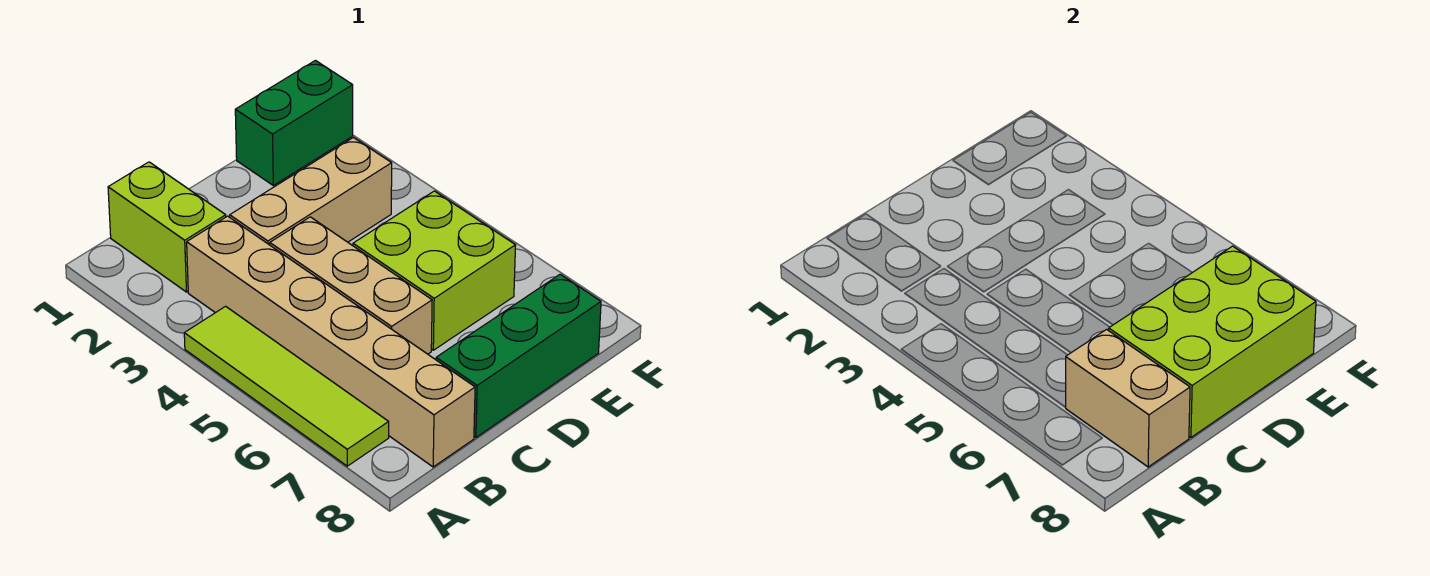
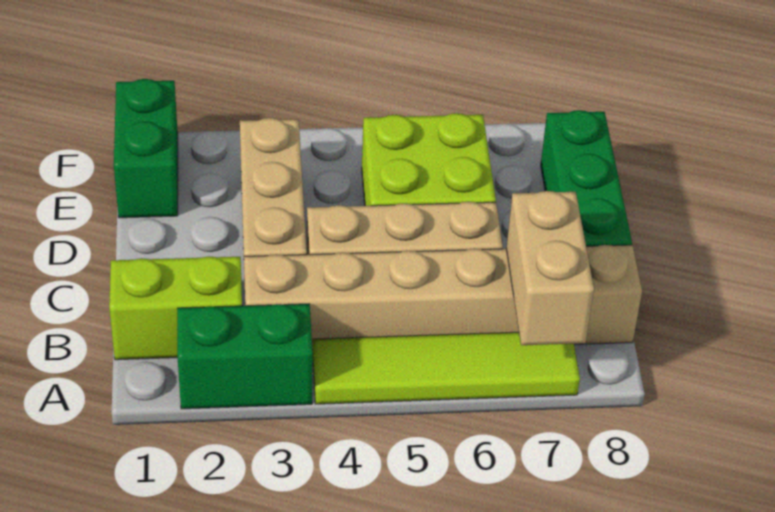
none -> green brick A2:A3 level 1
tan brick B7:B8 level 2 -> tan brick A7:B7 level 2
lime brick C7:E8 level 2 -> none

